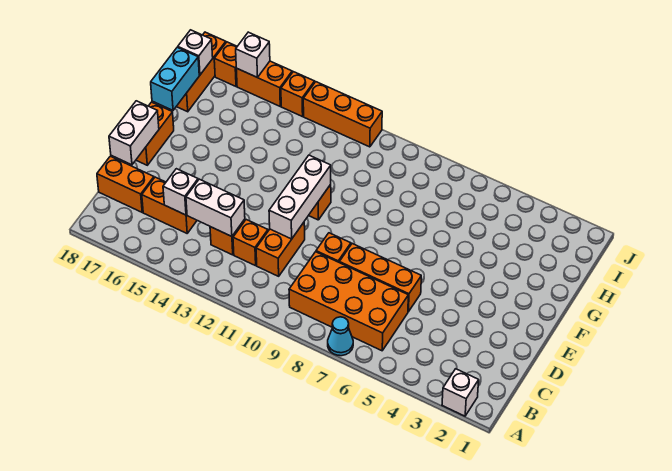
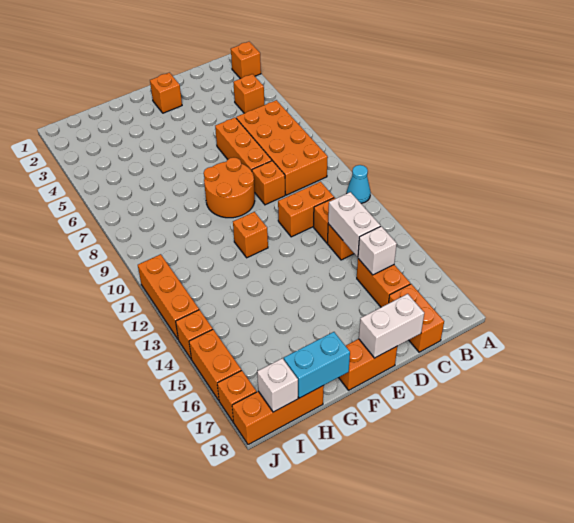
white brick A2 level 1 -> orange brick A2 level 1
cyan cone A7 level 1 -> cyan cone A11 level 1
none -> orange brick B4 level 1
white brick D11:F11 level 2 -> none
none -> orange brick E2 level 1
none -> orange round brick E8:F9 level 1
white brick J16 level 2 -> none

